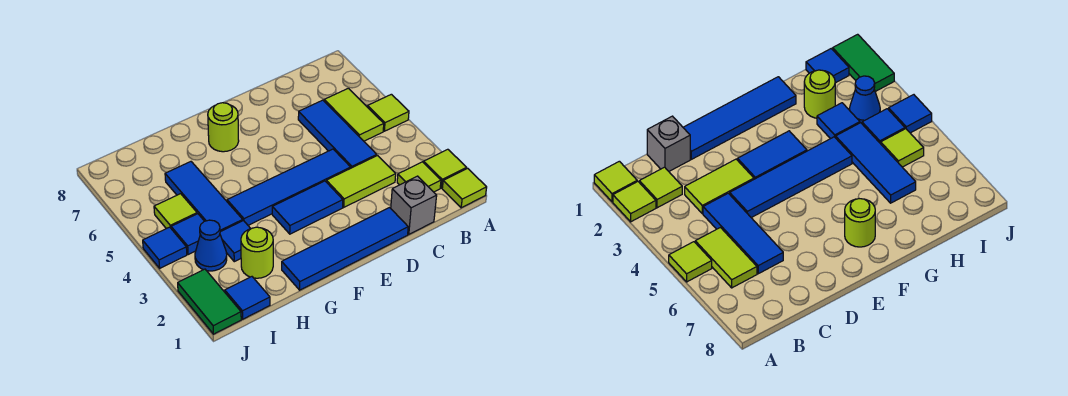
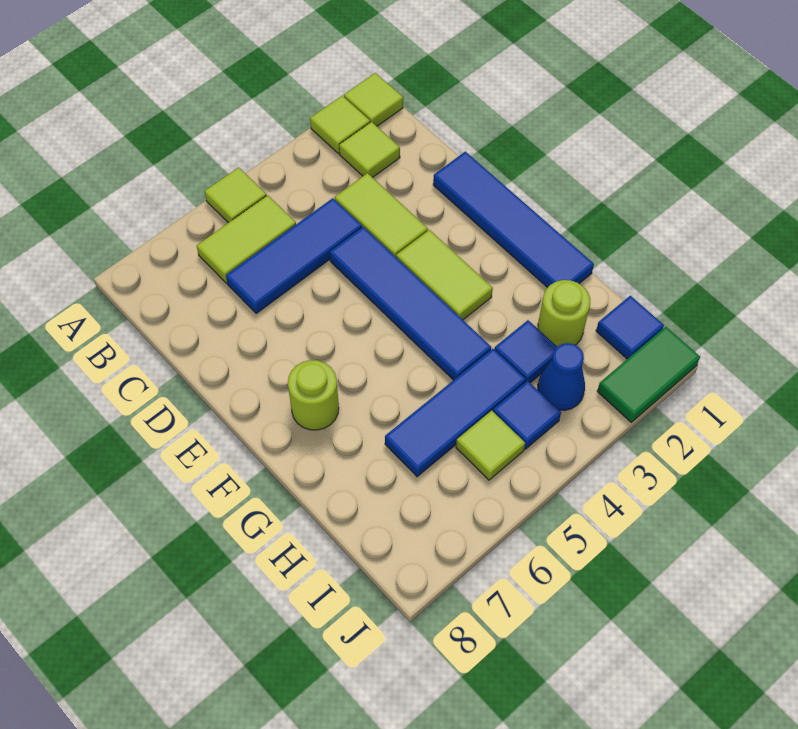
grey brick C1 level 1 -> none
blue tile E3:F3 level 1 -> lime tile E3:F3 level 1
blue tile J4 level 1 -> none

